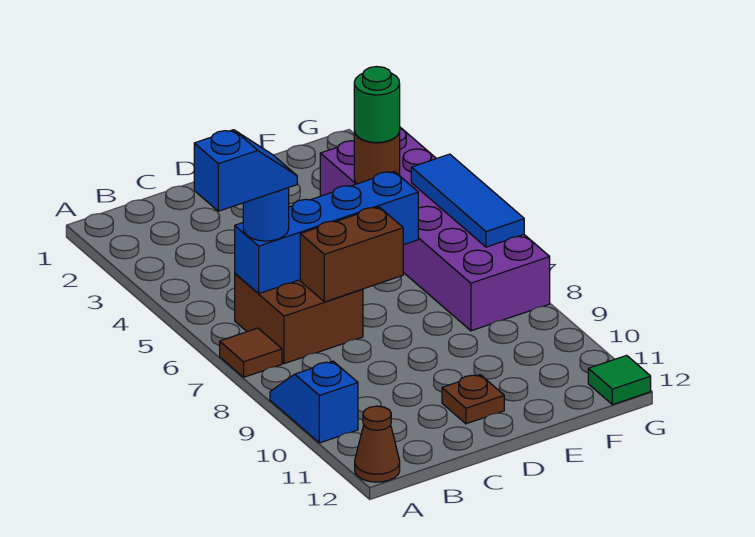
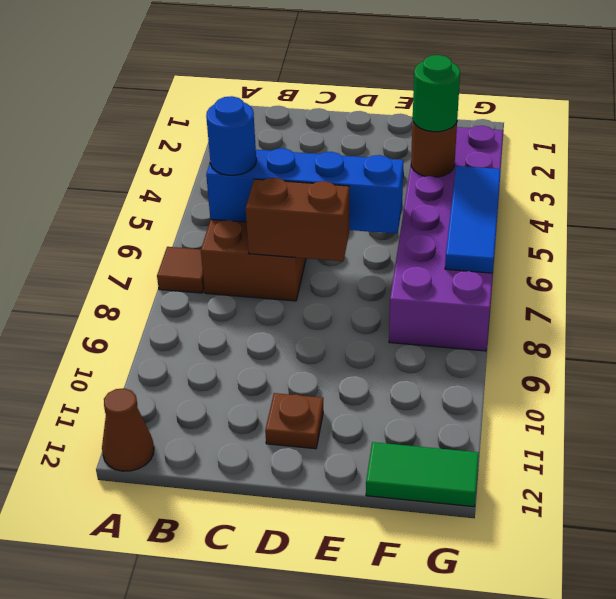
blue slope A6:B6 level 4 top A -> none
blue slope A9:A10 level 1 top 10 -> none
green tile G12 level 1 -> green tile F12:G12 level 1

